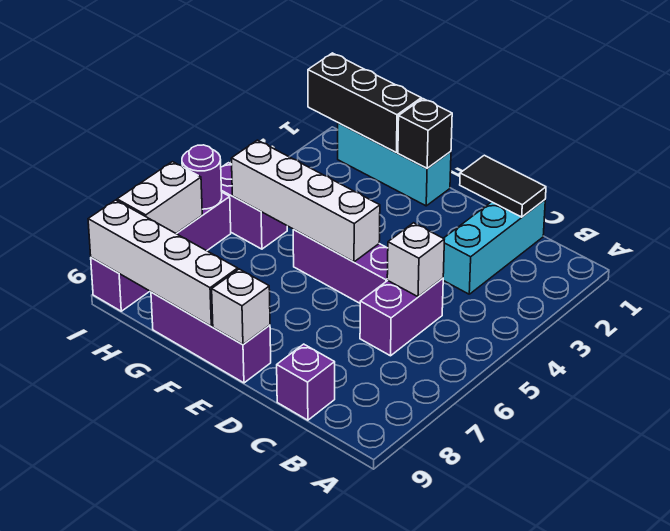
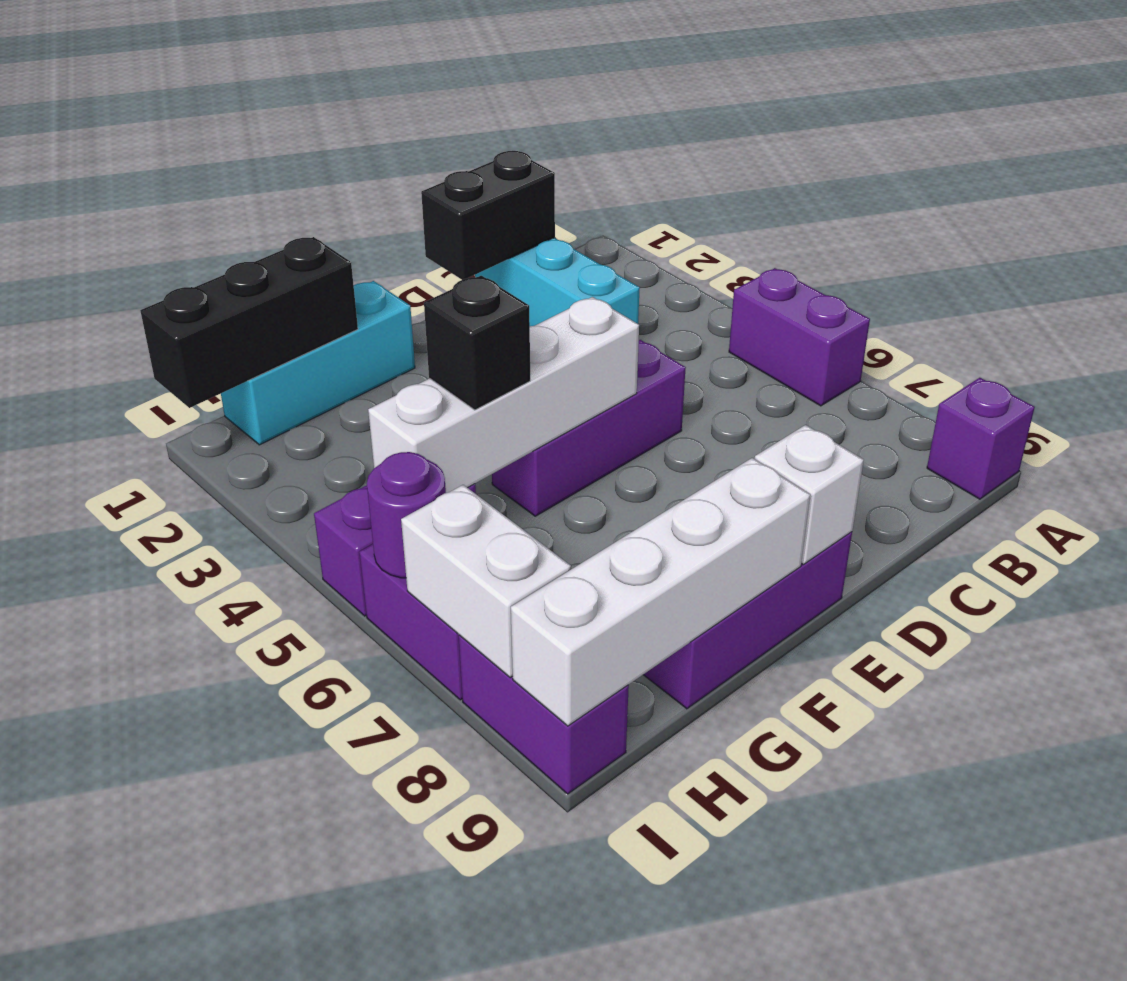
black tile C1:D1 level 2 -> black brick C1:D1 level 2
purple brick C5:C6 level 1 -> purple brick A5:A6 level 1
white brick C5 level 2 -> none
purple brick C9 level 1 -> purple brick A9 level 1
black brick F1 level 2 -> black brick G5 level 3

